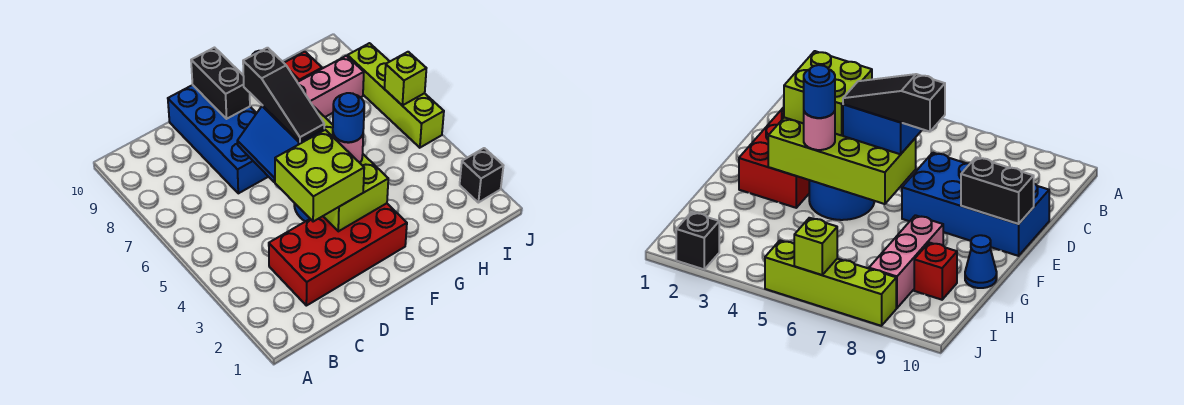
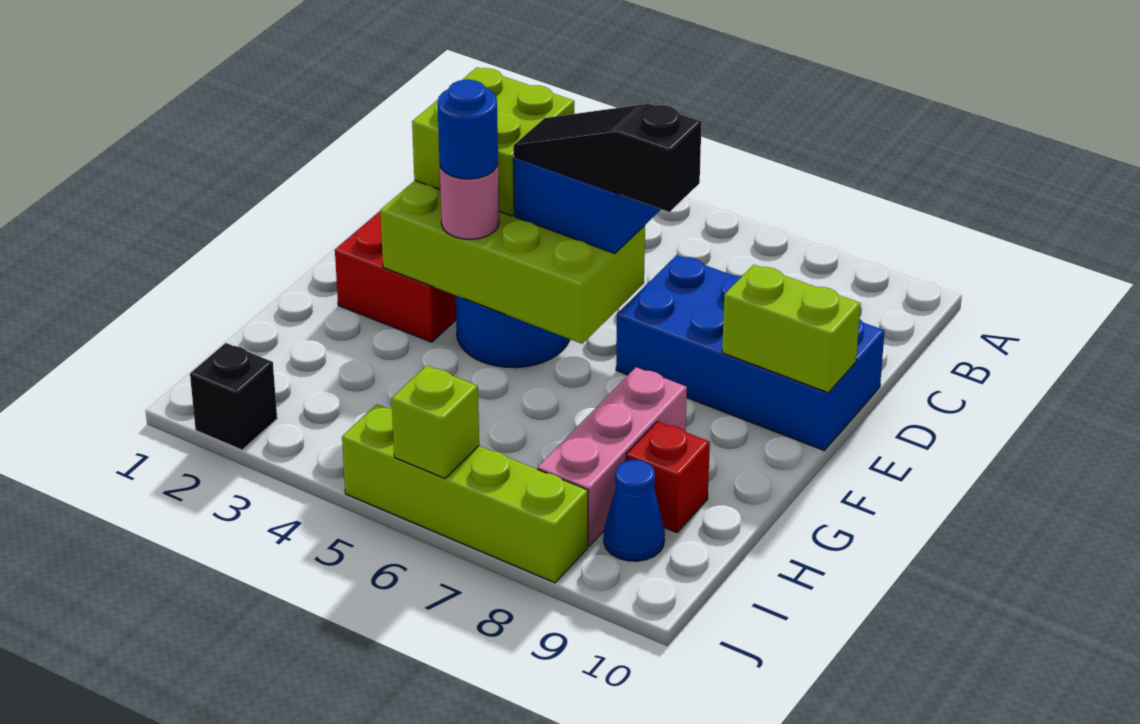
black brick E9:E10 level 2 -> lime brick E9:E10 level 2
blue cone G10 level 1 -> blue cone I9 level 1

